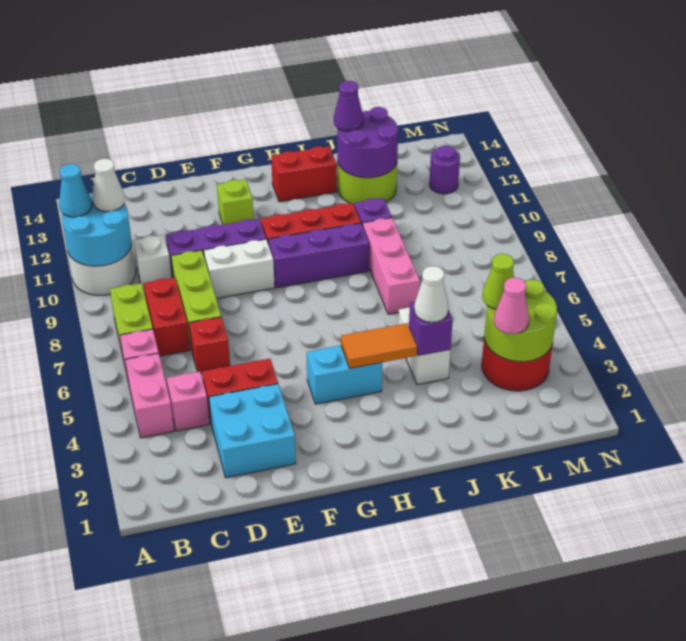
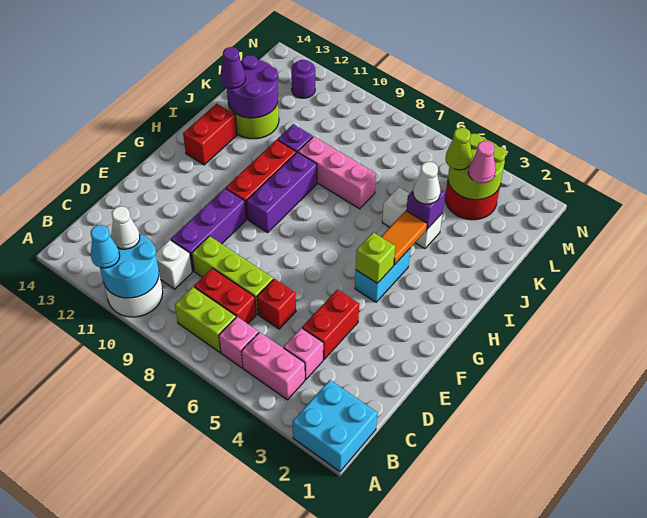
cyan brick D2:E3 level 1 -> cyan brick A1:B2 level 1
white brick E9:F9 level 1 -> none
lime brick F12 level 1 -> lime brick G4 level 2

